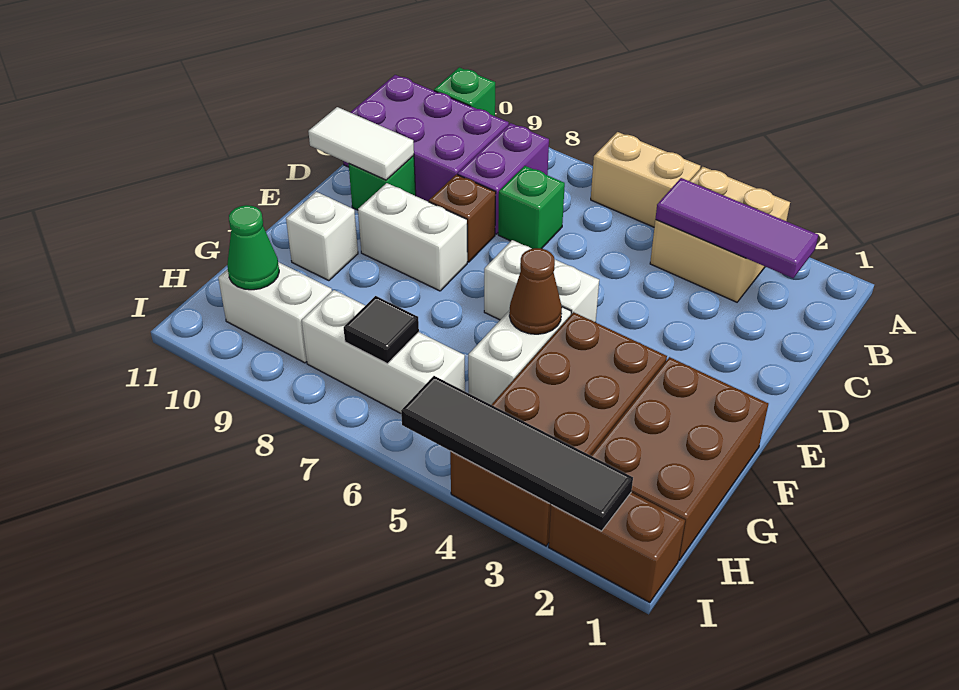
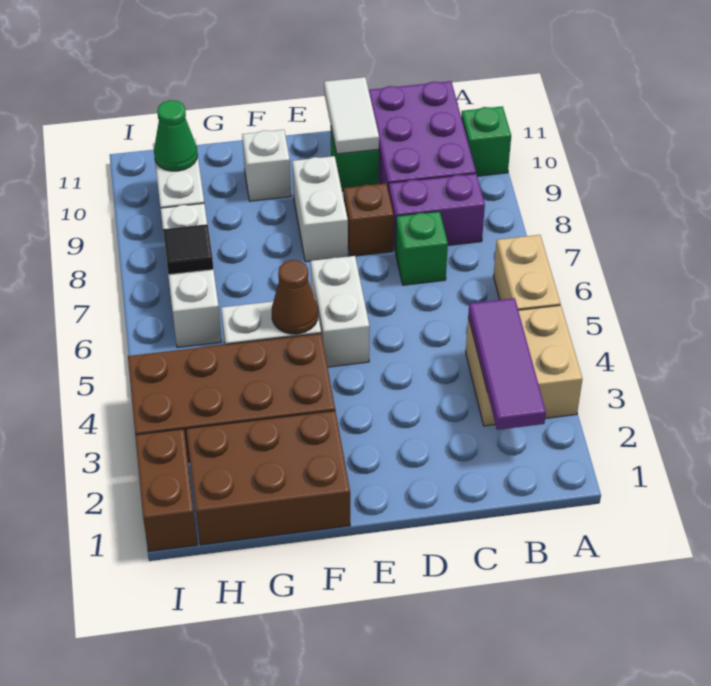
black tile I2:I5 level 2 -> none

